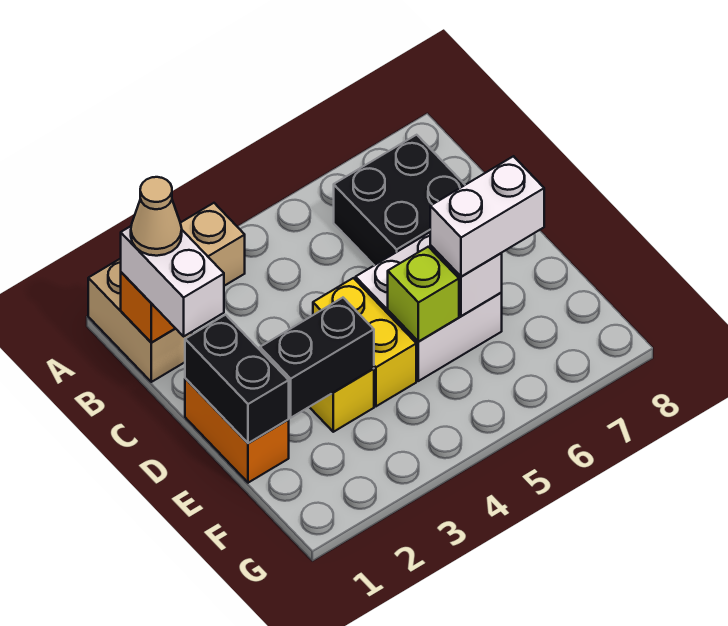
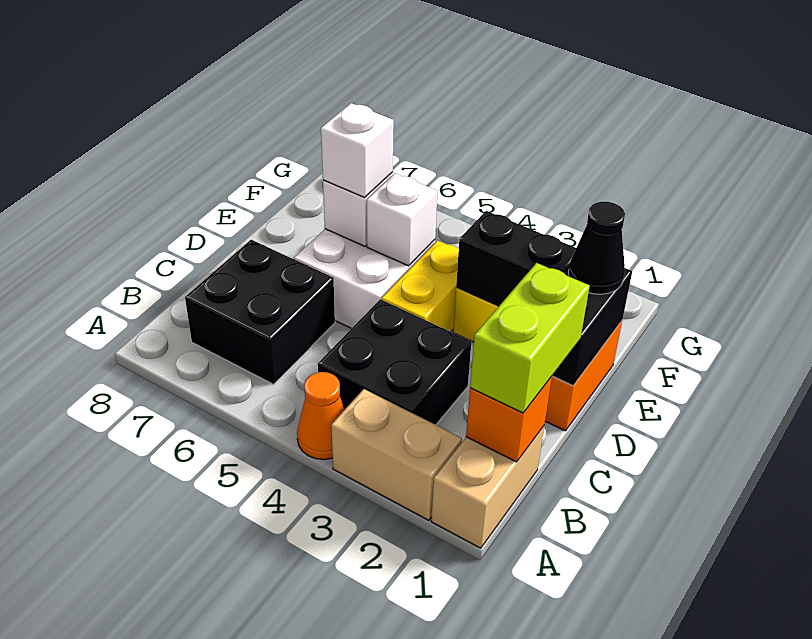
none -> orange cone A4 level 1
white brick B1:C1 level 3 -> lime brick B1:C1 level 3
tan cone B1 level 4 -> none
none -> black brick B3:C4 level 1
none -> black cone E1 level 3
lime brick E5 level 2 -> white brick E5 level 2
white brick E6:E7 level 3 -> white brick E6 level 3

